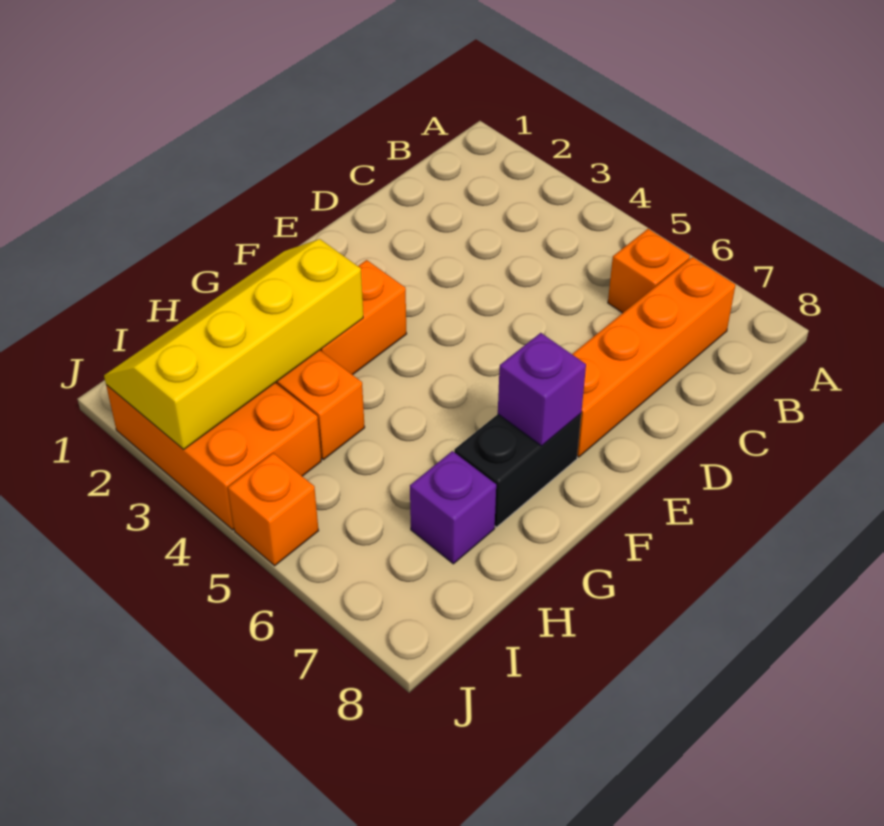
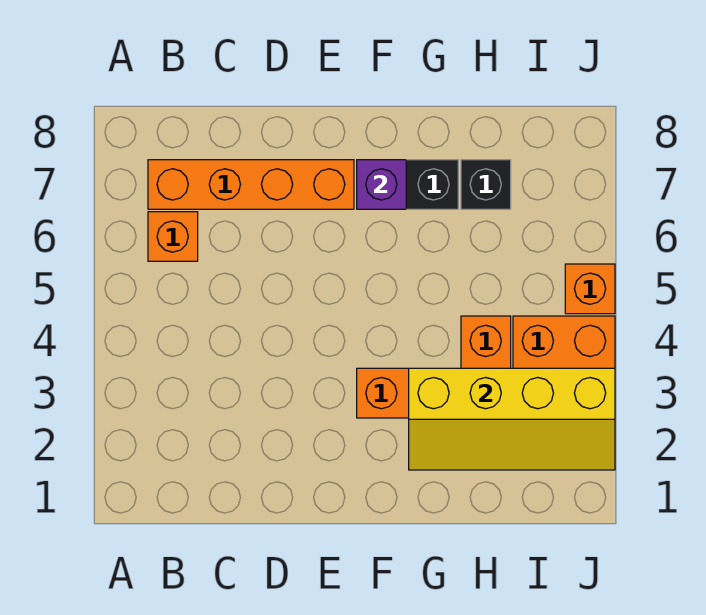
purple brick H7 level 1 -> black brick H7 level 1

